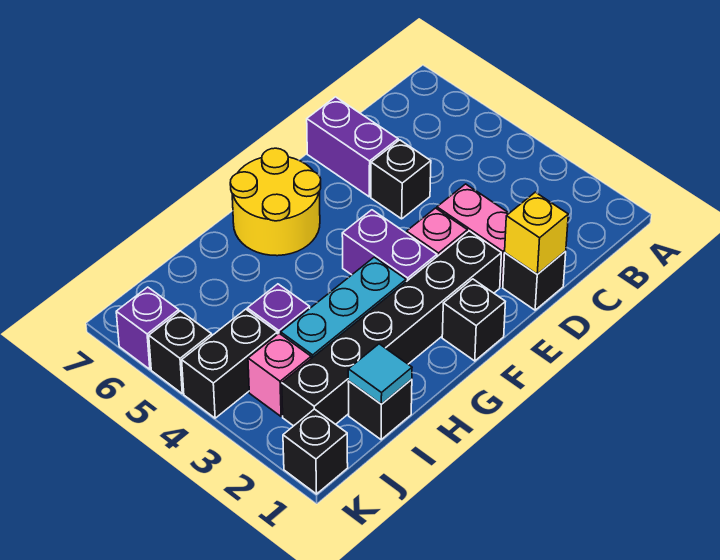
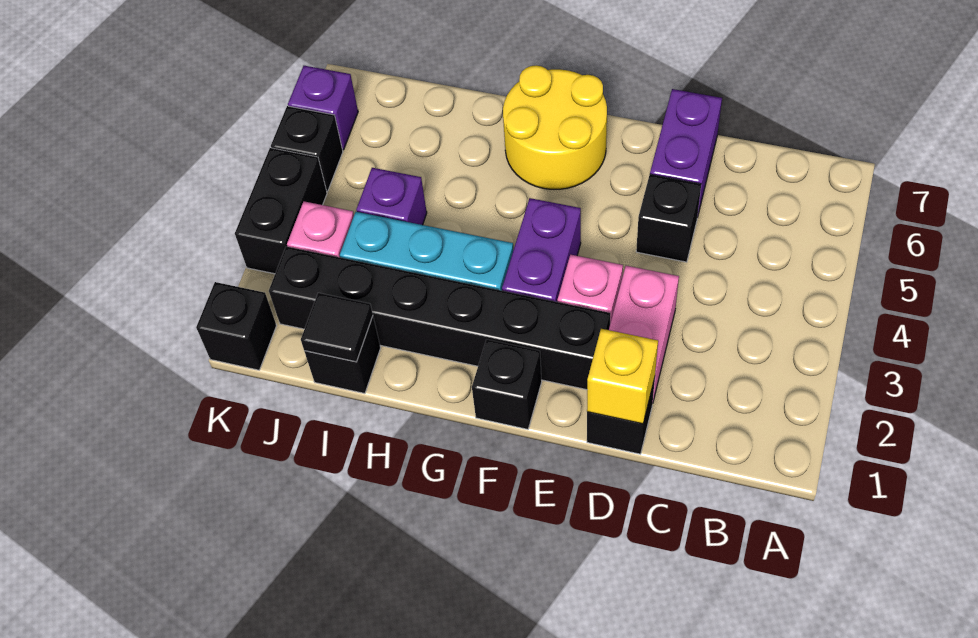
cyan tile I1 level 2 -> black tile I1 level 2
black brick J4:K4 level 1 -> black brick K3:K4 level 1

